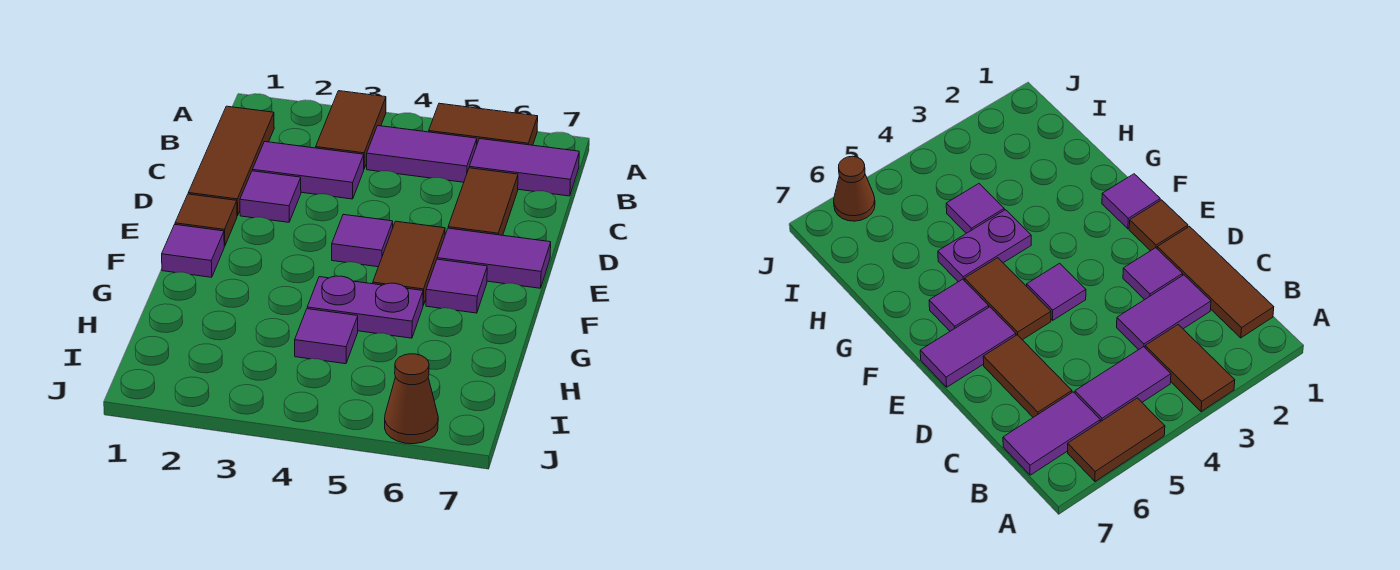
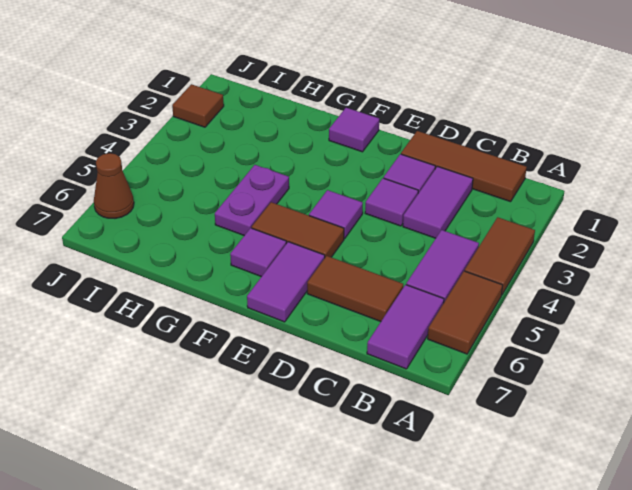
brown tile A3:B3 level 1 -> brown tile A3:A4 level 1
brown tile E1 level 1 -> brown tile J2 level 1
purple tile H4 level 1 -> purple tile D3 level 1

